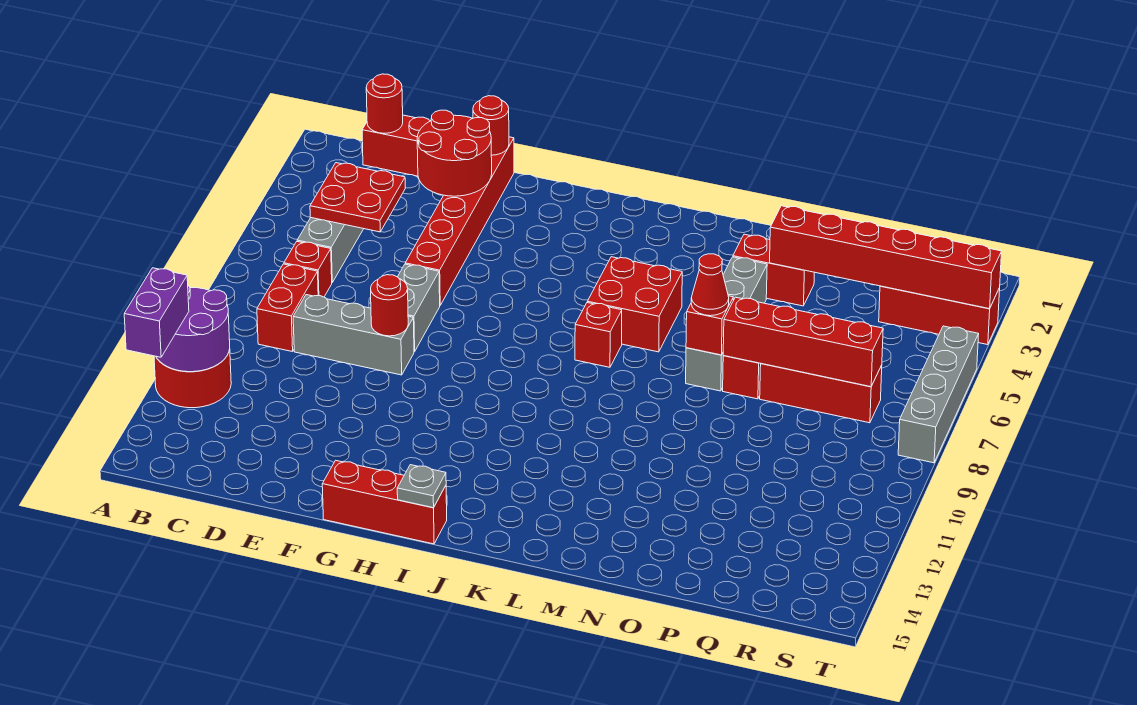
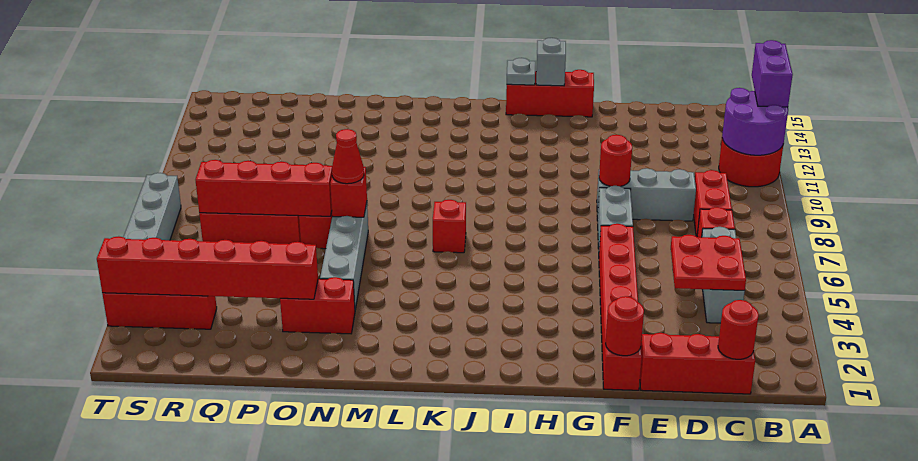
red round brick E2:F3 level 2 -> none
none -> grey brick H15 level 2
red brick K5:L6 level 1 -> none

